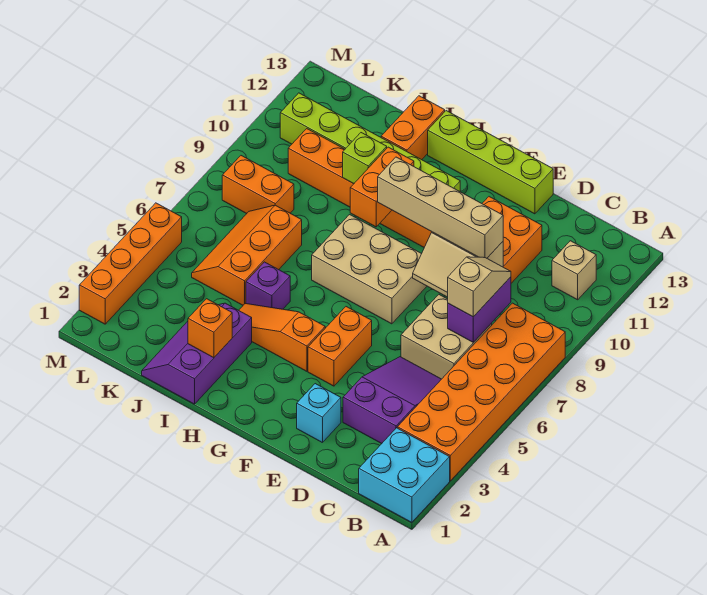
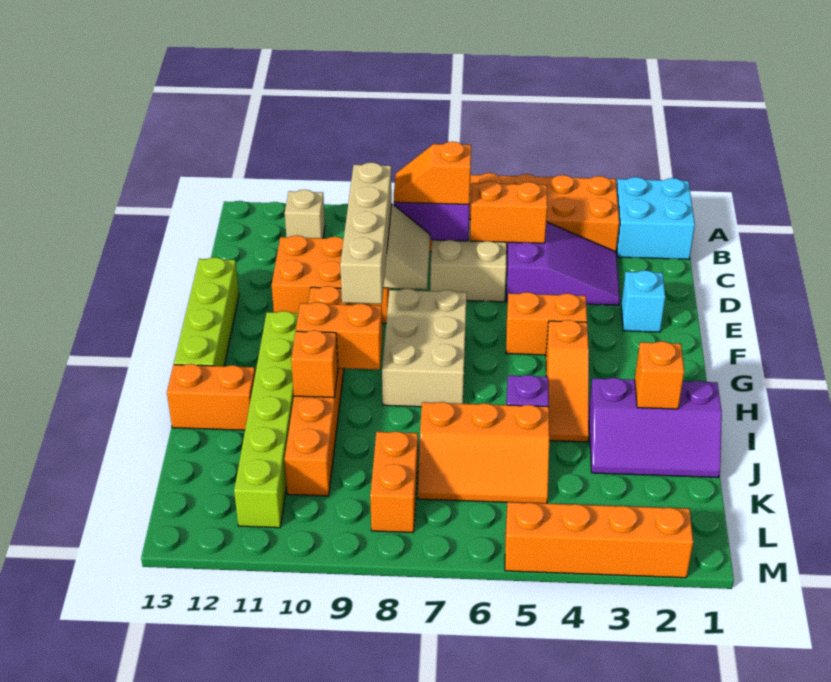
purple slope C3:D5 level 1 top 3 -> purple slope C3:D5 level 1 top 5
none -> orange brick C5:C6 level 2
tan slope C7:C8 level 3 top 7 -> orange slope C7:C8 level 3 top 7
lime brick I10 level 2 -> orange brick I10 level 2

